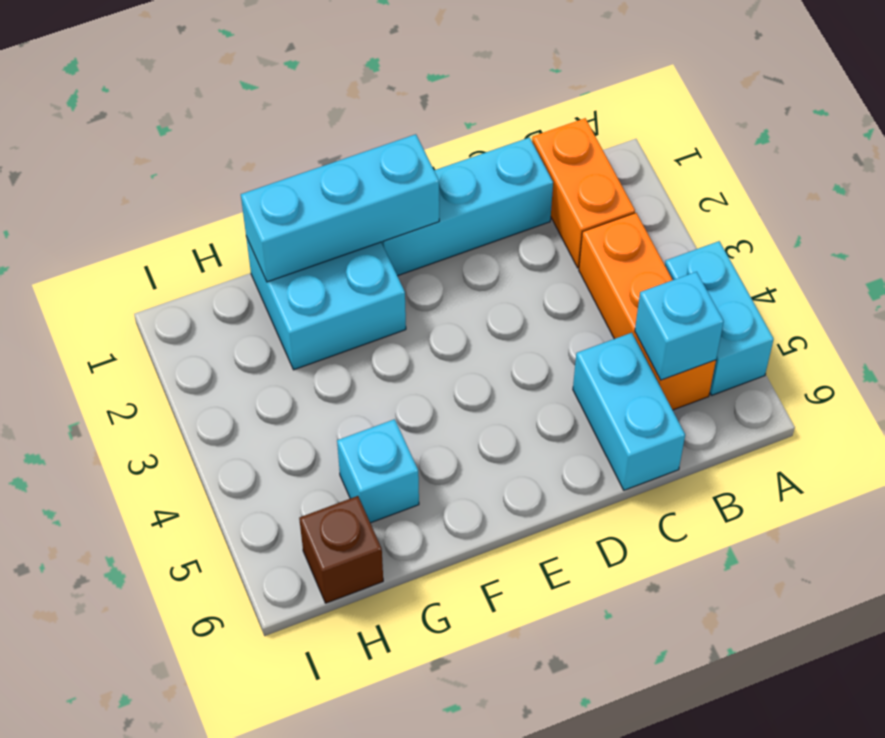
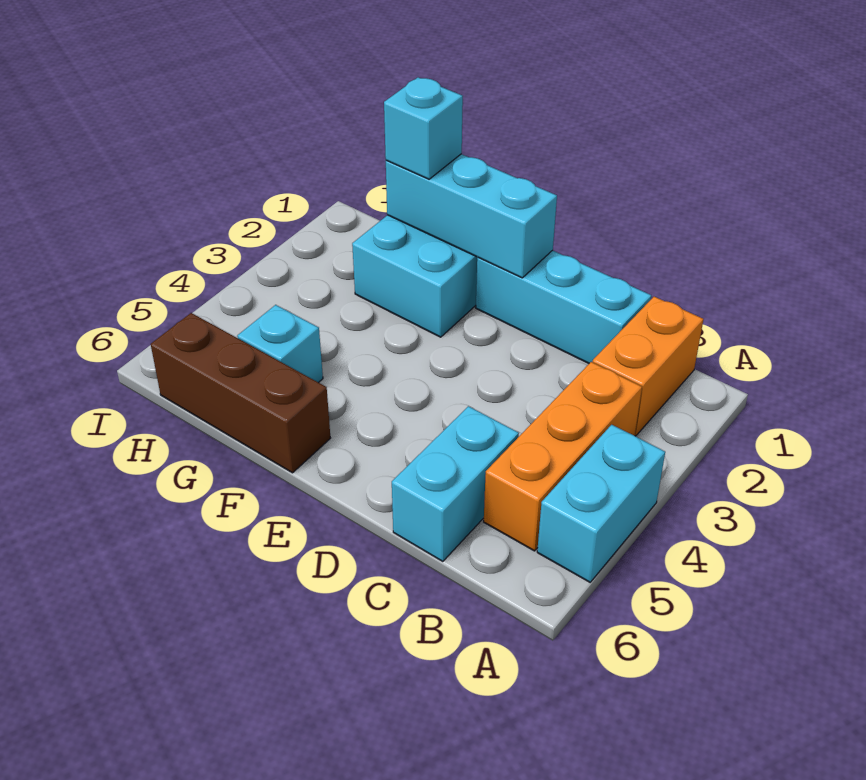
cyan brick B5 level 2 -> cyan brick G1 level 3
brown brick H6 level 1 -> brown brick F6:H6 level 1

